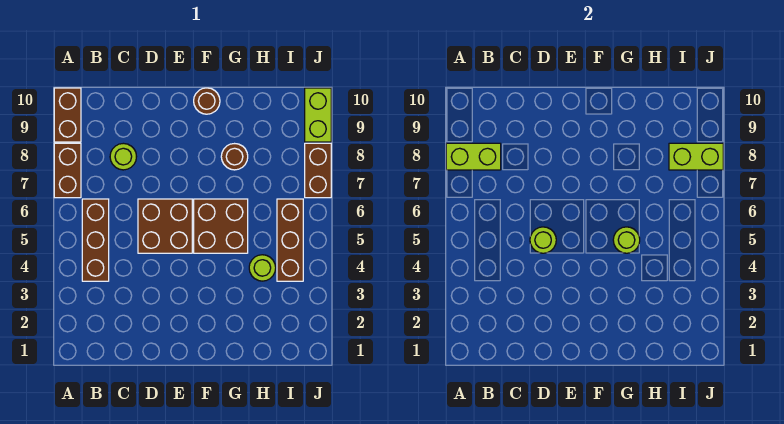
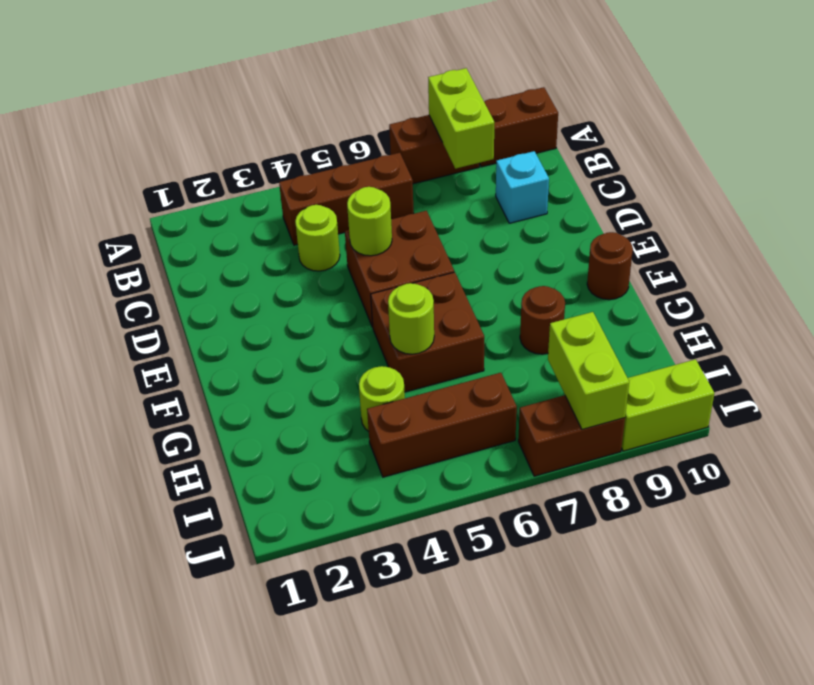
lime round brick C8 level 1 -> lime round brick C4 level 1
none -> cyan brick C9 level 1

